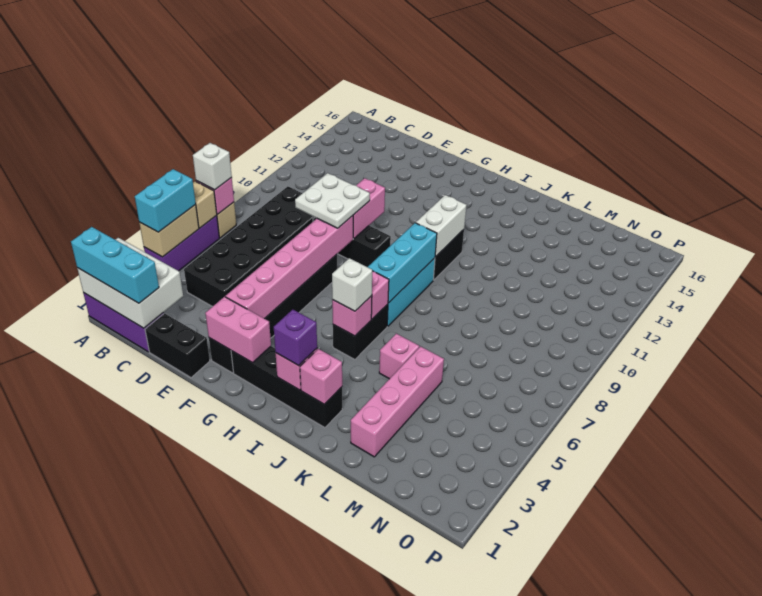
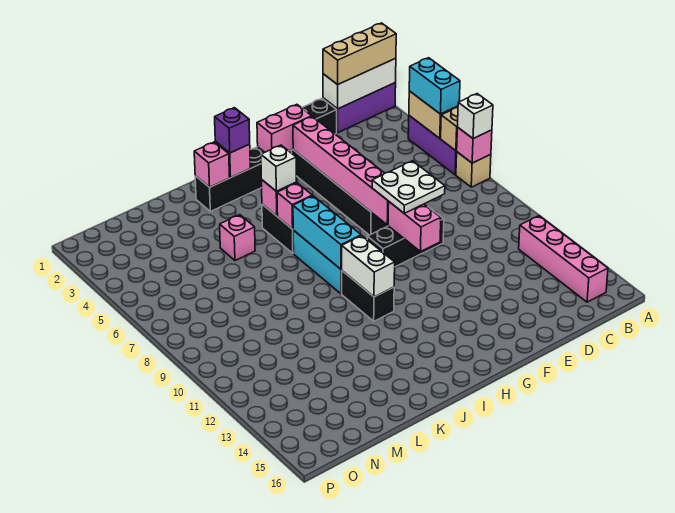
white brick A1:C2 level 2 -> white brick A1:C1 level 2
cyan brick A1:C1 level 3 -> tan brick A1:C1 level 3
black brick C4:D9 level 1 -> none
pink brick L2:L5 level 1 -> pink brick B12:B15 level 1

